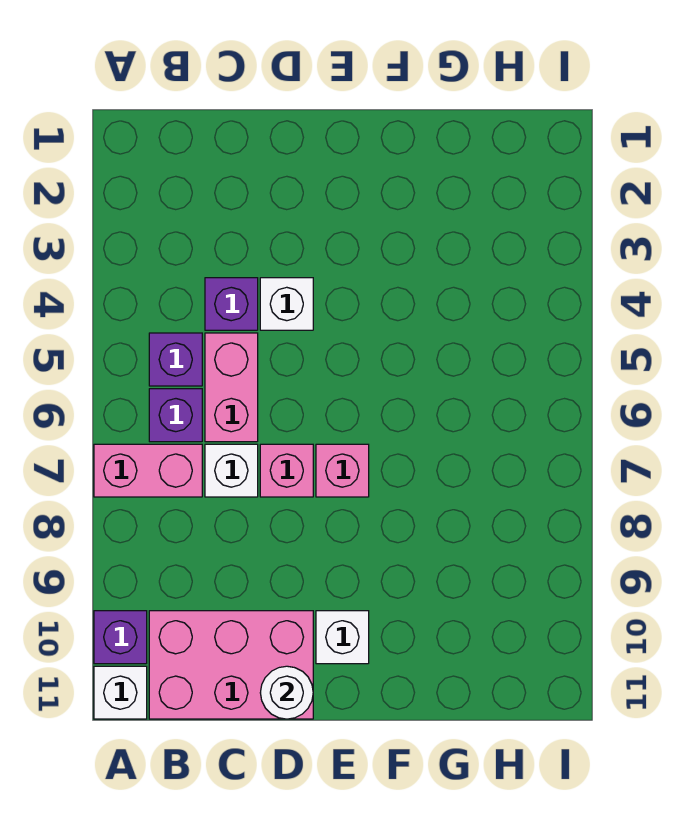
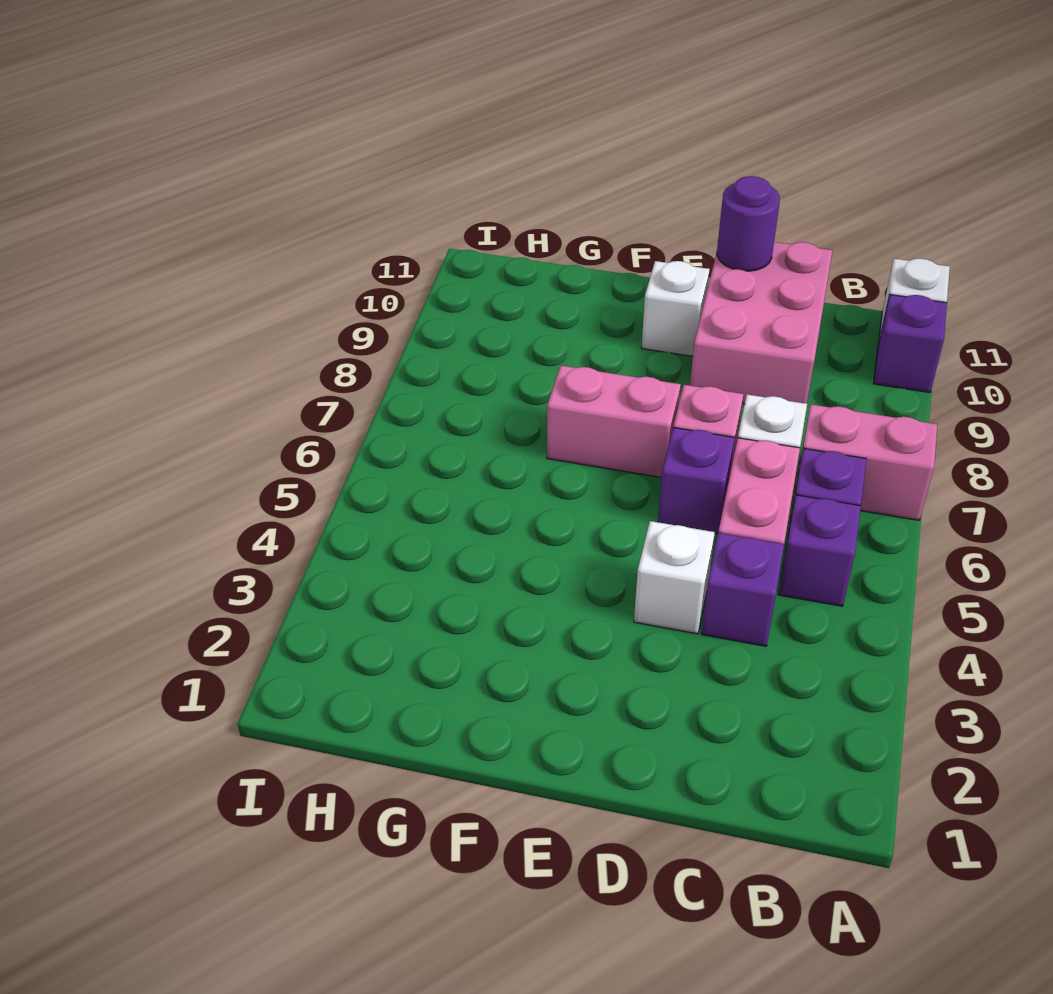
pink brick B10:D11 level 1 -> pink brick C9:D11 level 1
none -> purple brick D6 level 1
white round brick D11 level 2 -> purple round brick D11 level 2
pink brick E7 level 1 -> pink brick E7:F7 level 1

